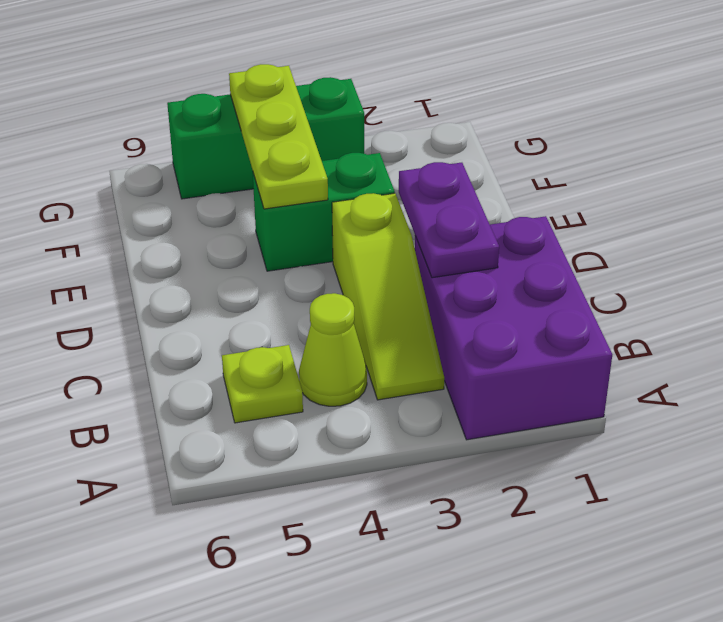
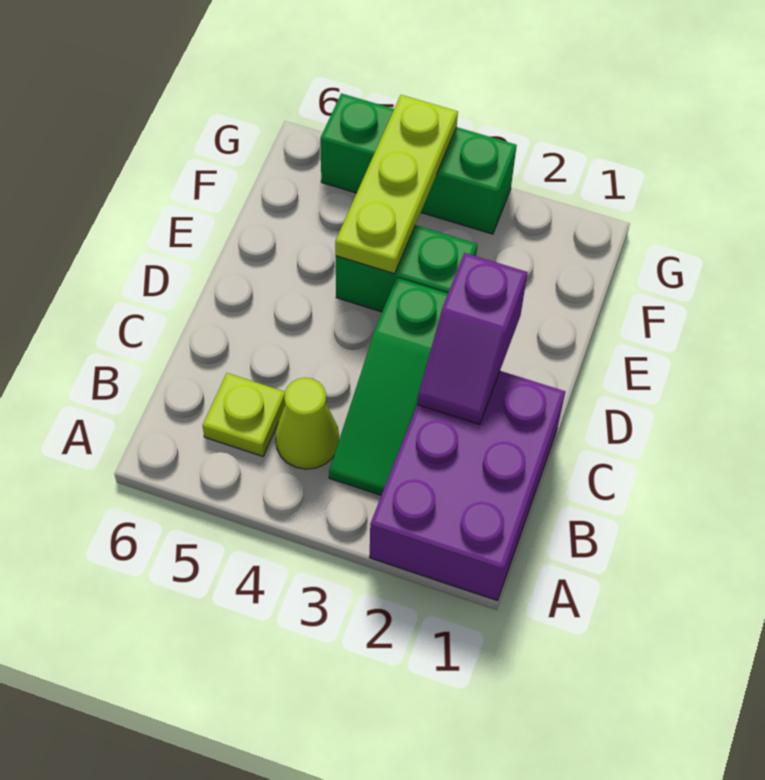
lime slope B3:D3 level 1 top D -> green slope B3:D3 level 1 top D
purple plate C2:D2 level 2 -> purple slope C2:D2 level 2 top D

